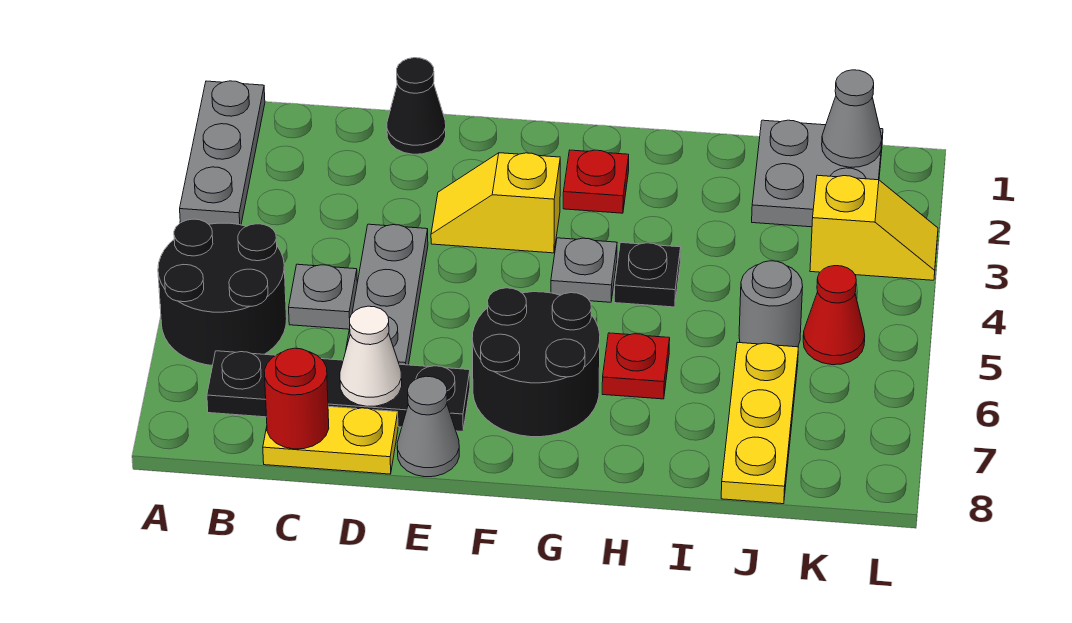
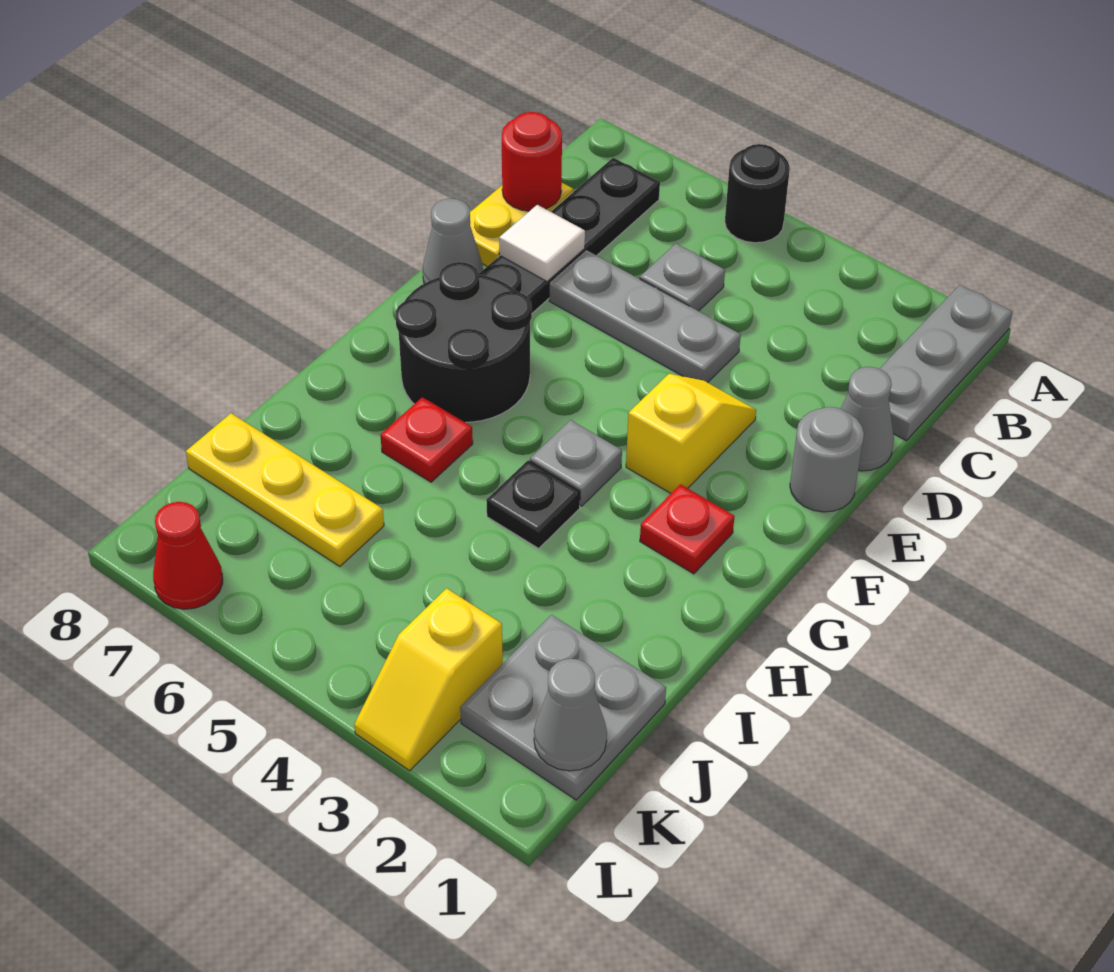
grey plate A1:A3 level 1 -> grey plate A1:C1 level 1
black round brick A5:B6 level 1 -> black round brick A5 level 1
black cone D1 level 1 -> grey cone D1 level 1
white cone D7 level 2 -> white tile D7 level 2
grey round brick J5 level 1 -> grey round brick E1 level 1
red cone K5 level 1 -> red cone L7 level 1

